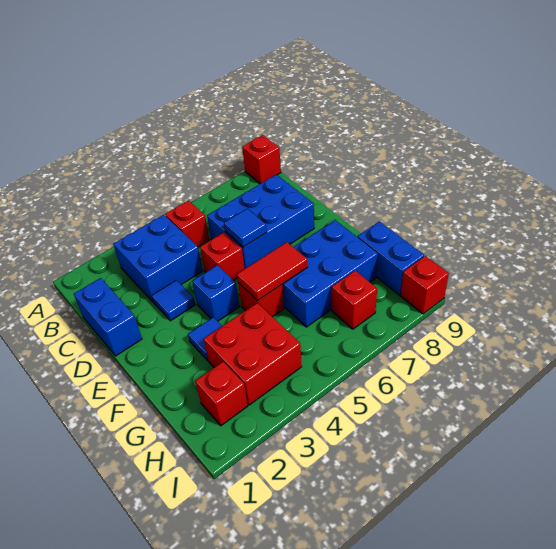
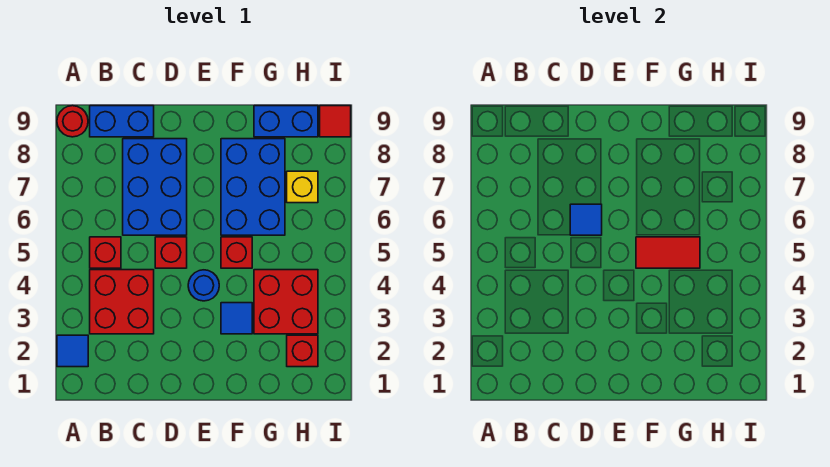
red brick A9 level 1 -> red round brick A9 level 1
blue brick B3:C4 level 1 -> red brick B3:C4 level 1
blue brick C1:D1 level 1 -> blue brick B9:C9 level 1
blue tile D3 level 1 -> blue tile A2 level 1
blue brick E4 level 1 -> blue round brick E4 level 1
red tile F5:F6 level 2 -> red tile F5:G5 level 2
red brick H7 level 1 -> yellow brick H7 level 1
red brick I9 level 1 -> red tile I9 level 1

